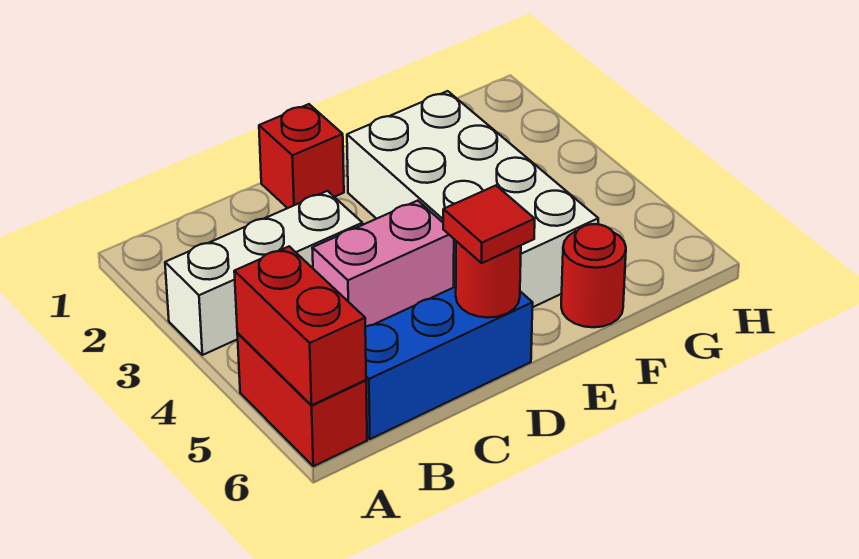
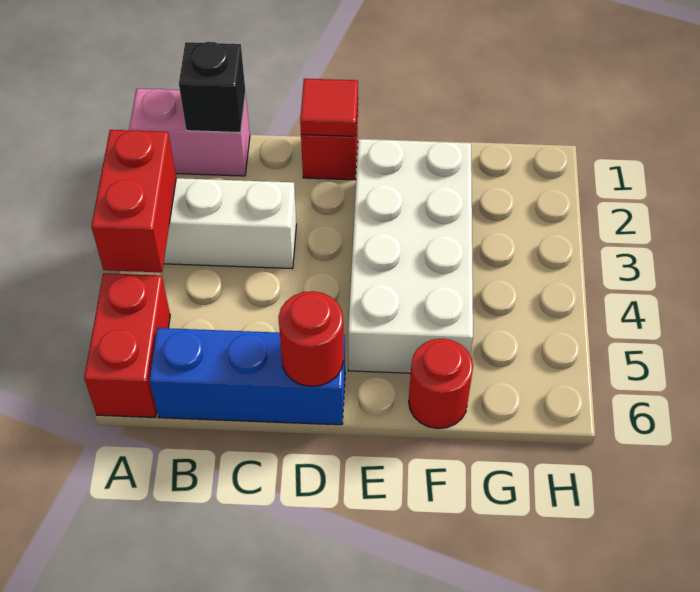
red brick A5:A6 level 2 -> red brick A3:A4 level 2
none -> black brick B1 level 2
pink brick C4:D4 level 1 -> pink brick A1:B1 level 1
red tile D6 level 3 -> red tile D1 level 2

